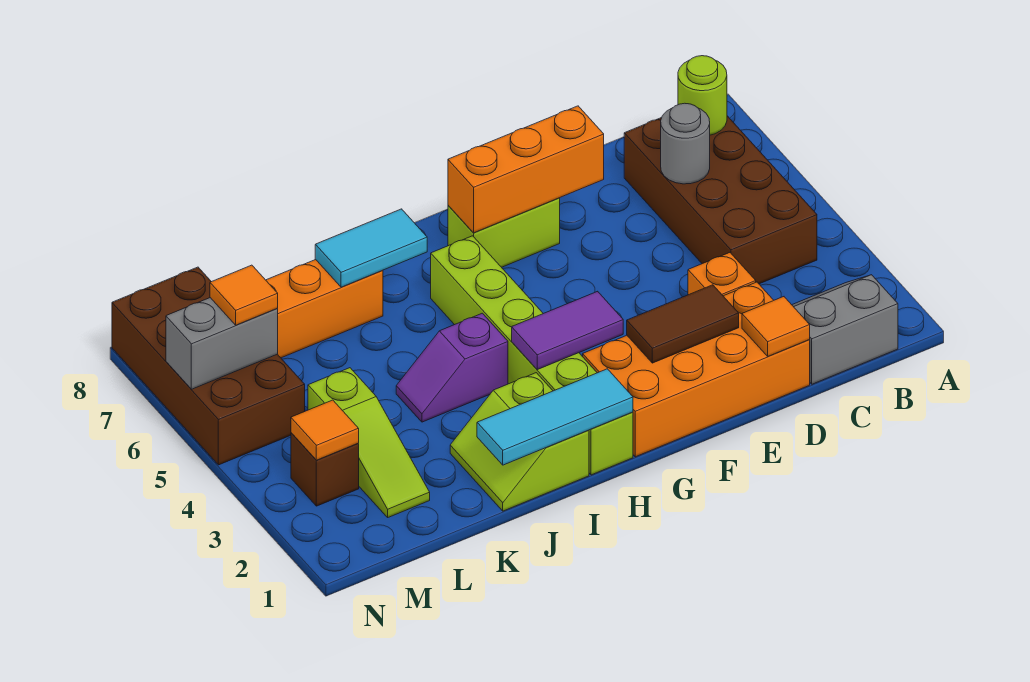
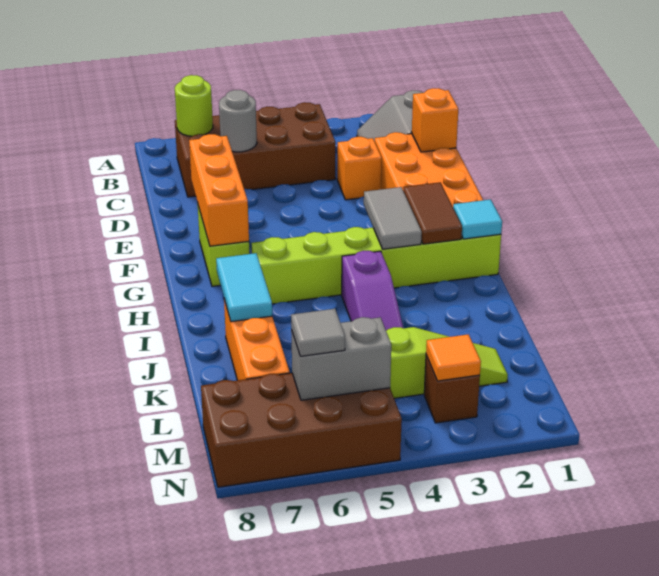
orange tile D1 level 2 -> orange brick D1 level 2
brown tile E2:F2 level 2 -> brown tile G2:H2 level 2
purple tile G3:H3 level 2 -> grey tile G3:H3 level 2
cyan tile H1:J1 level 2 -> cyan tile H1 level 2
lime slope I1:J2 level 1 top I -> none
purple slope I4:J4 level 1 top I -> purple slope I4:K4 level 1 top I
grey brick M6:N6 level 2 -> grey brick M5:M6 level 2
orange tile M6 level 3 -> grey tile M6 level 3

